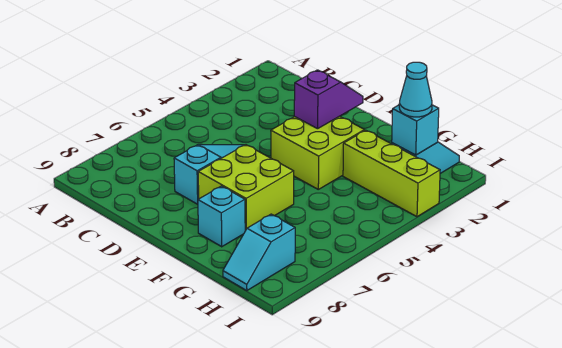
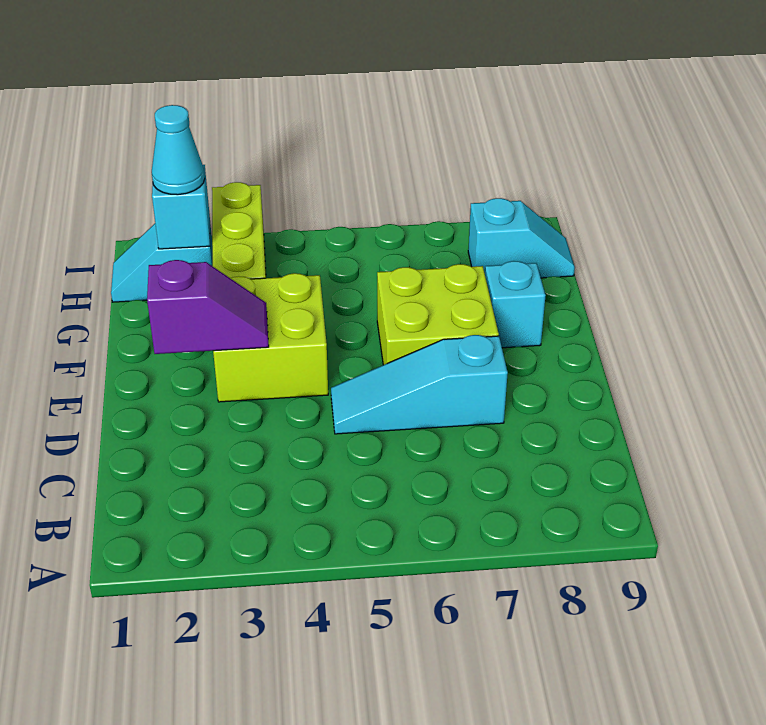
purple slope E2:E3 level 2 top 3 -> purple slope E2:E3 level 2 top 2

